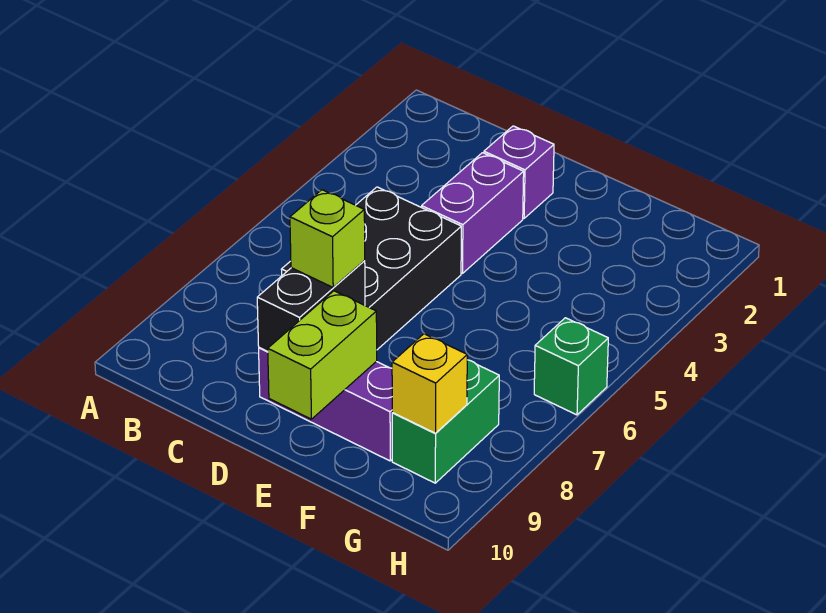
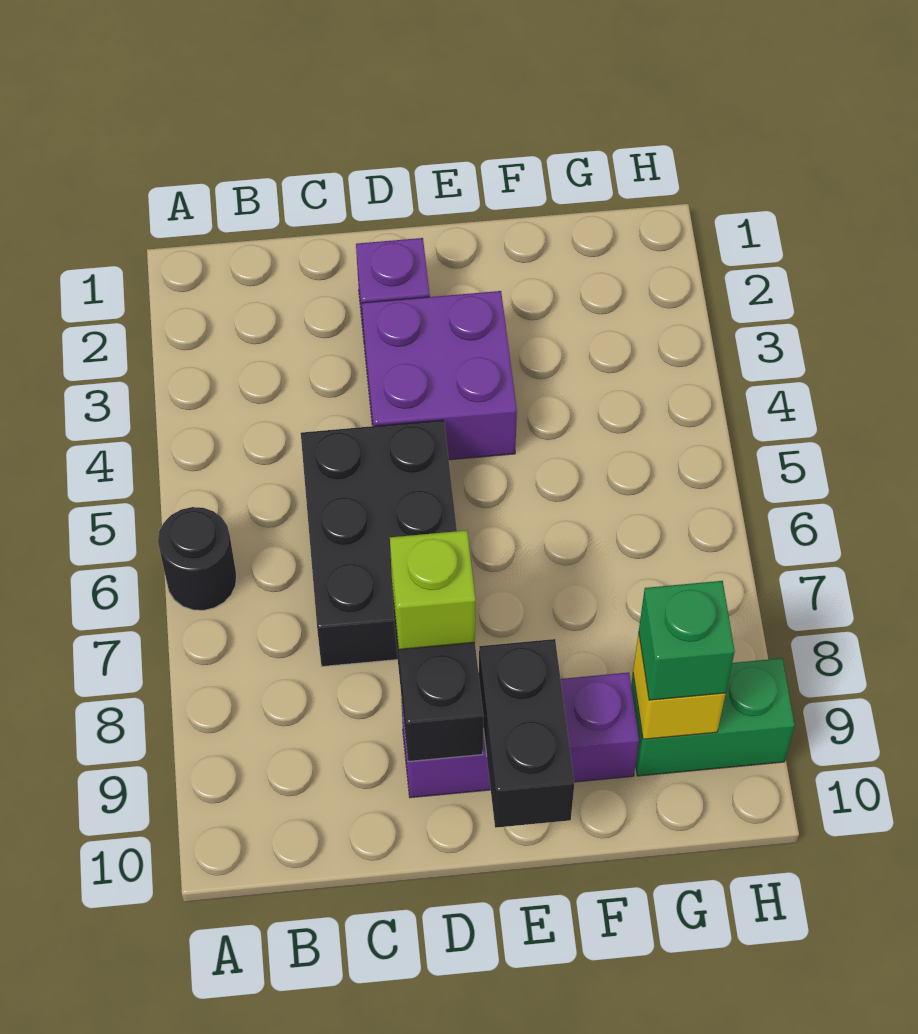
none -> black round brick A6 level 1
purple brick D3:D4 level 1 -> purple brick D3:E4 level 1
lime brick E9:E10 level 2 -> black brick E9:E10 level 2
green brick G8:G9 level 1 -> green brick G9:H9 level 1
green brick H6 level 1 -> green brick G9 level 3

